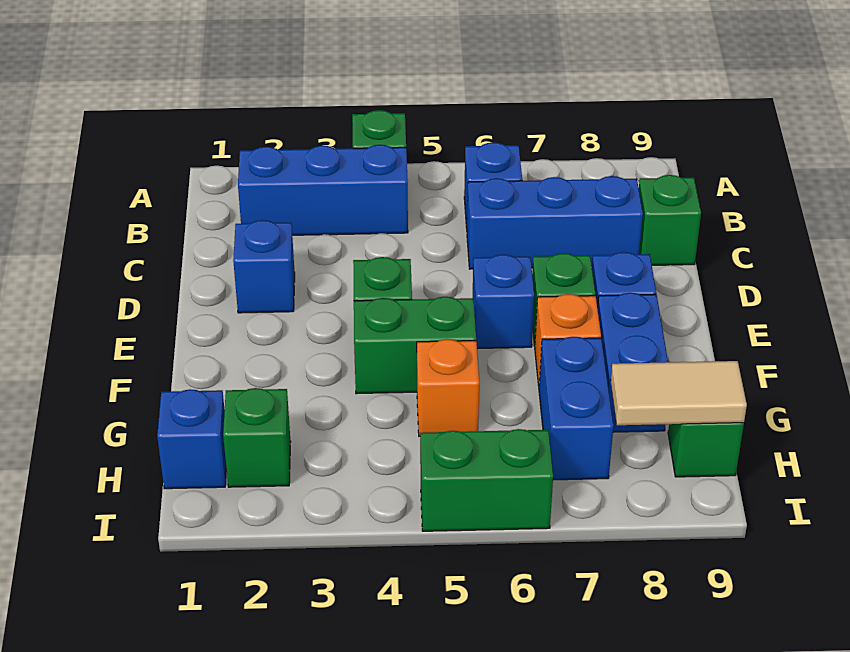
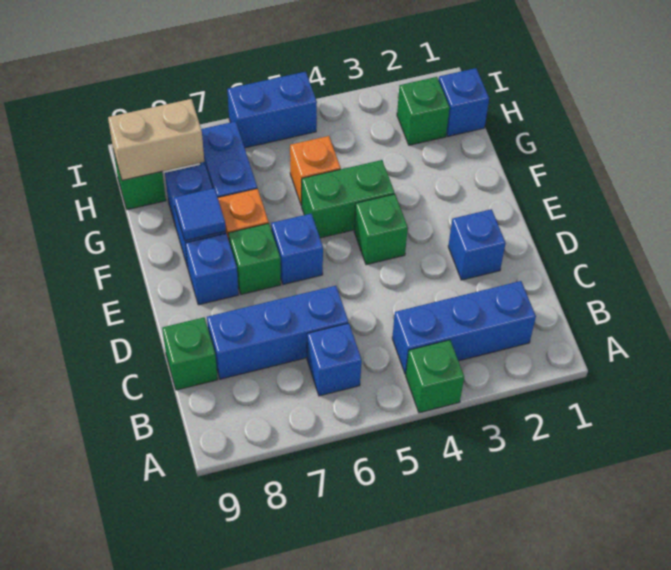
none -> blue tile F8 level 2
tan tile H8:H9 level 2 -> tan brick H8:H9 level 2
green brick I5:I6 level 1 -> blue brick I5:I6 level 1

